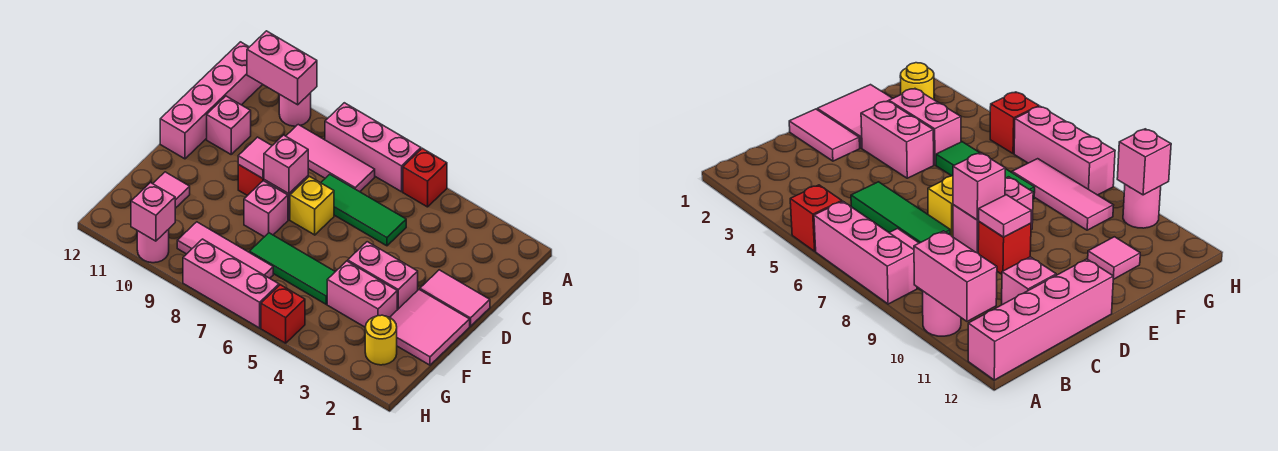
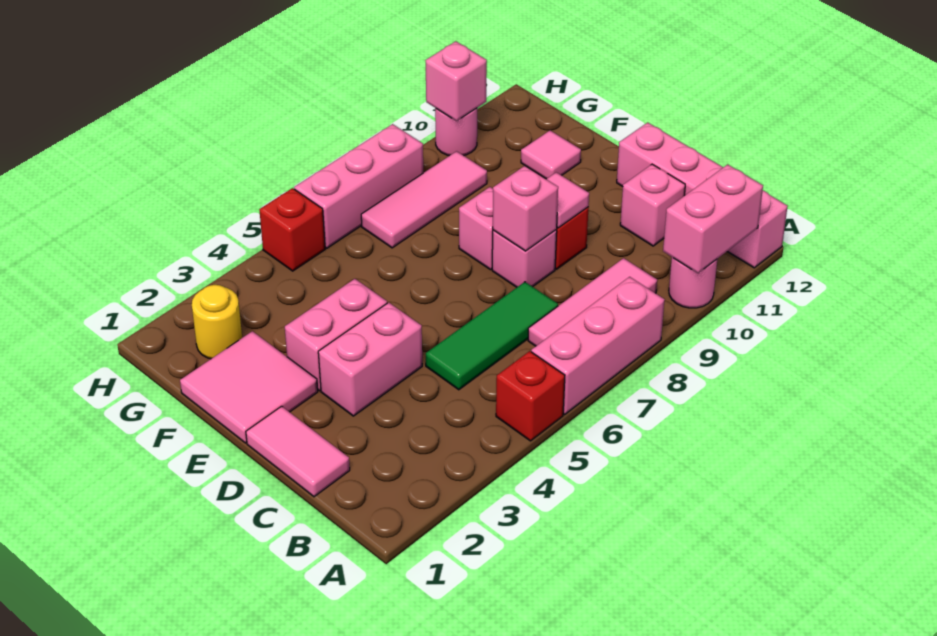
pink tile D1:D2 level 1 -> pink tile C1:D1 level 1
yellow brick D7 level 1 -> none
pink brick F3:F4 level 1 -> pink brick D3:D4 level 1
green tile F5:F7 level 1 -> none

